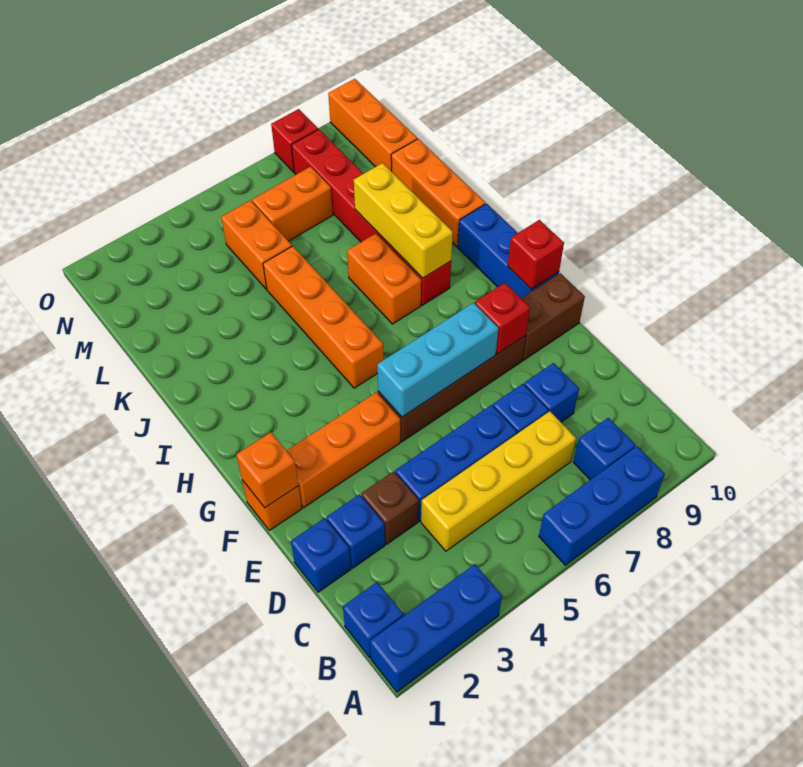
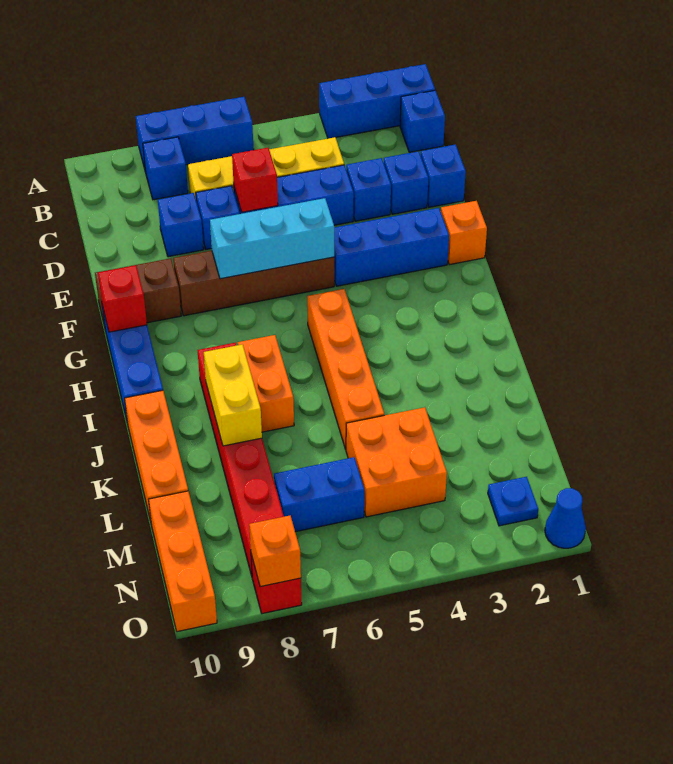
brown brick D3 level 1 -> blue brick D3 level 1
orange brick F1 level 2 -> orange brick O8 level 2
orange brick F2:F4 level 1 -> blue brick F2:F4 level 1
red brick F8 level 2 -> red brick D6 level 2
yellow brick I8:K8 level 2 -> yellow brick J8:K8 level 2
orange brick L5:M5 level 1 -> orange brick L4:M5 level 1
orange brick M6:M7 level 1 -> blue brick M6:M7 level 1
none -> blue plate N2 level 1
none -> blue cone O1 level 1

